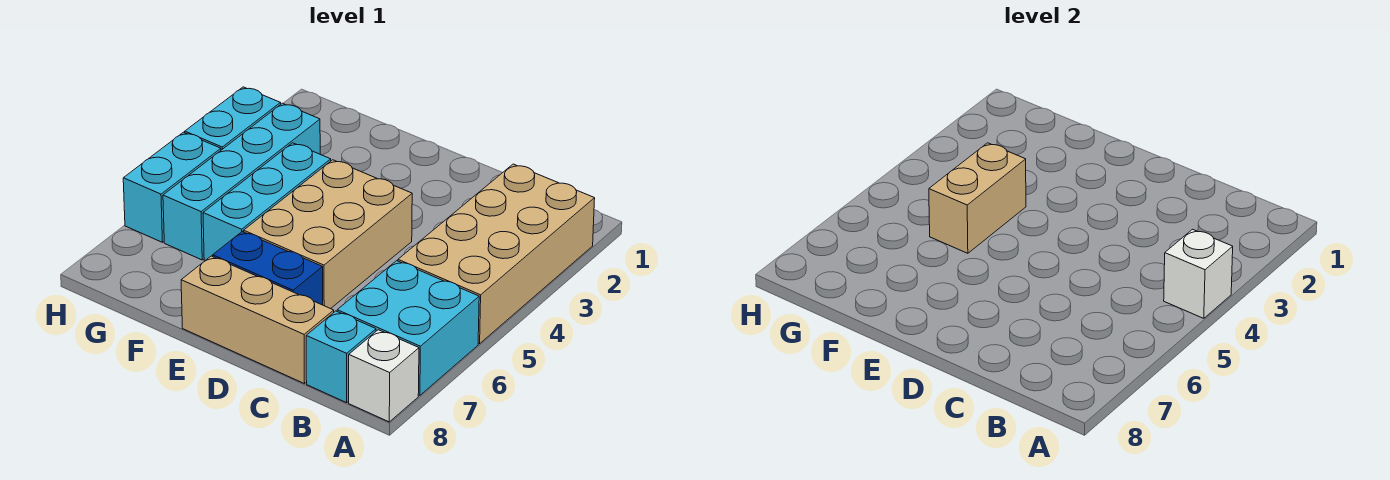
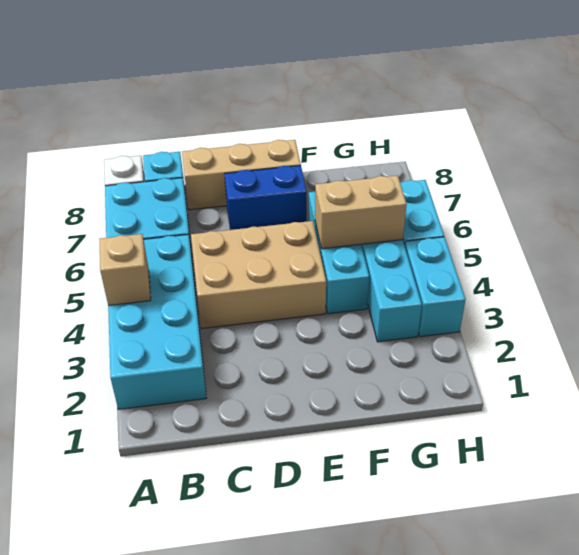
tan brick A2:B5 level 1 -> cyan brick A2:B5 level 1
white brick A4 level 2 -> tan brick A4 level 2
tan brick D4:E6 level 1 -> tan brick C4:E5 level 1
tan brick F4:F5 level 2 -> tan brick F5:G5 level 2

